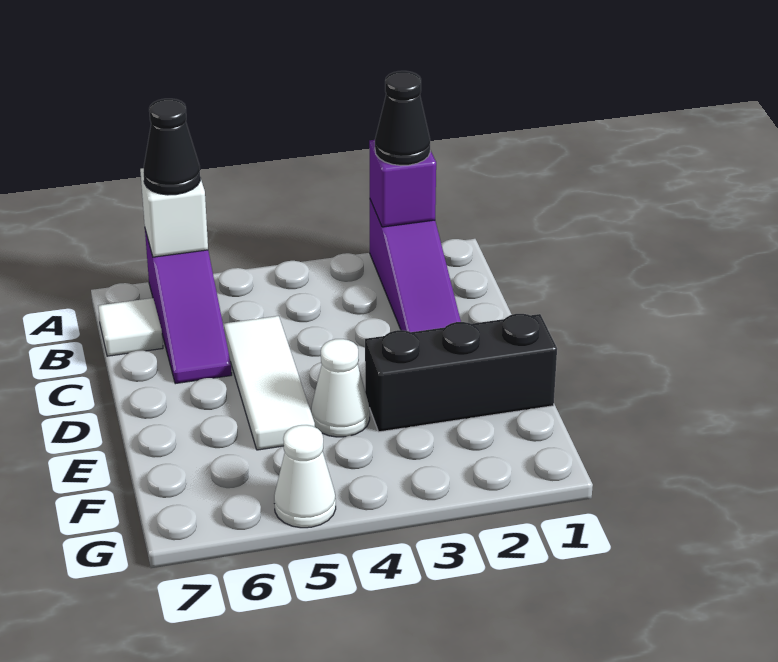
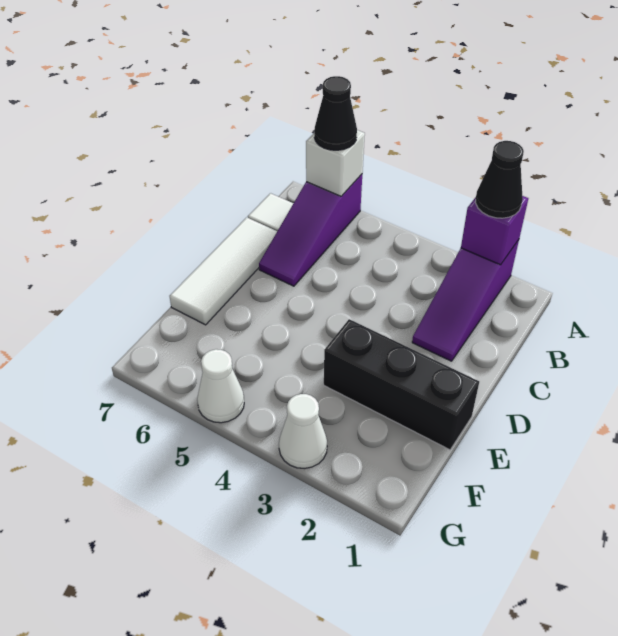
white tile C5:E5 level 1 -> white tile C7:E7 level 1
white cone E4 level 1 -> white cone G3 level 1

